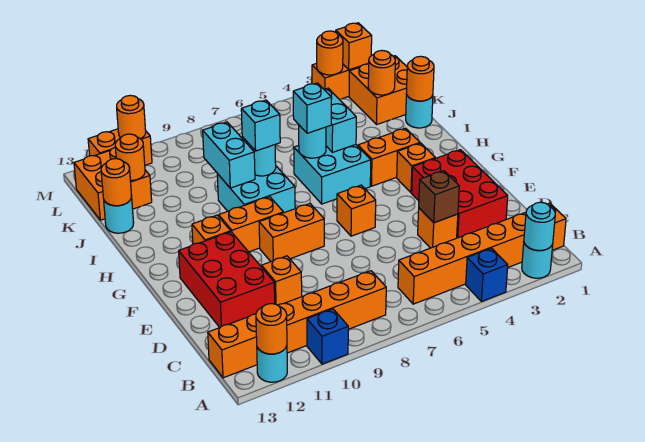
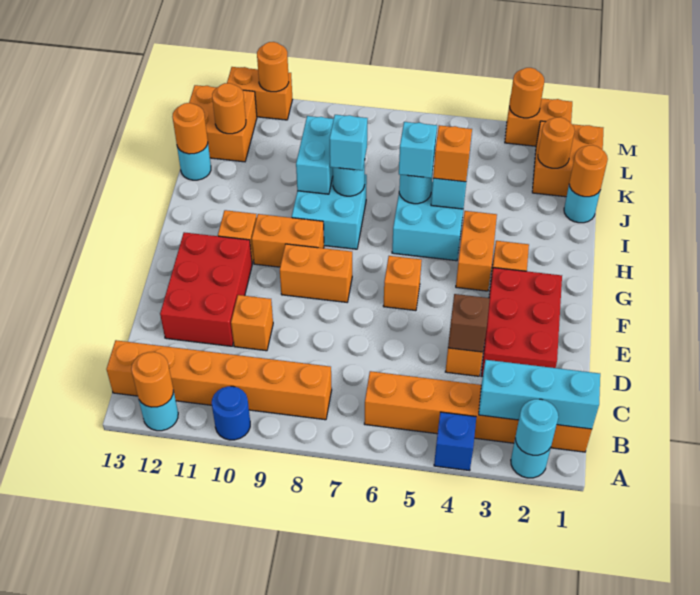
blue brick A10 level 1 -> blue round brick A10 level 1
none -> cyan brick B1:B3 level 2
orange brick H3:H4 level 1 -> orange brick G4:H4 level 1
orange brick M2 level 2 -> orange brick I5 level 3

